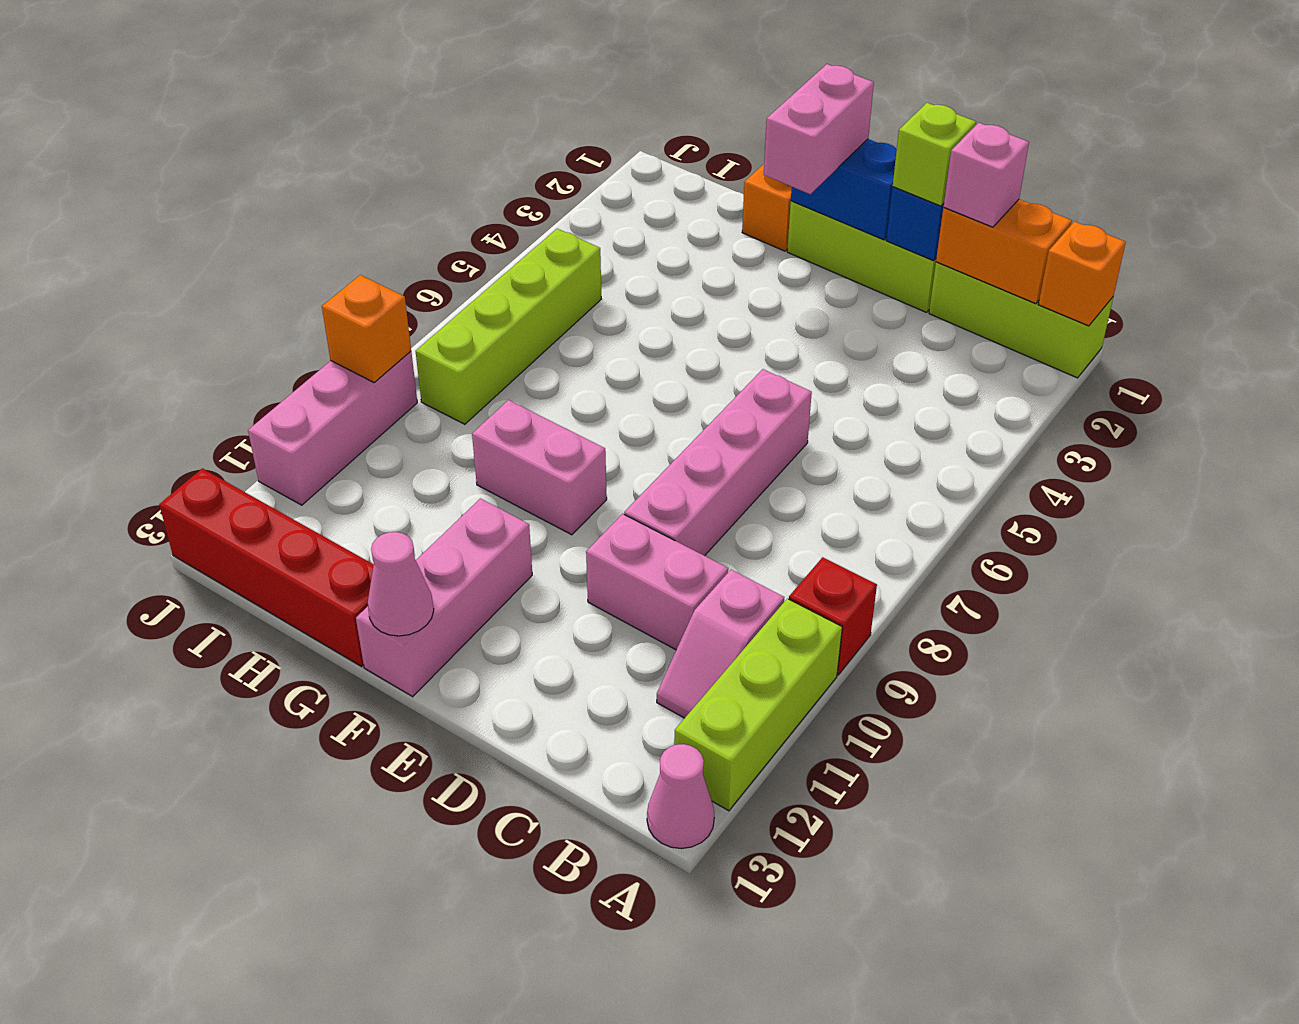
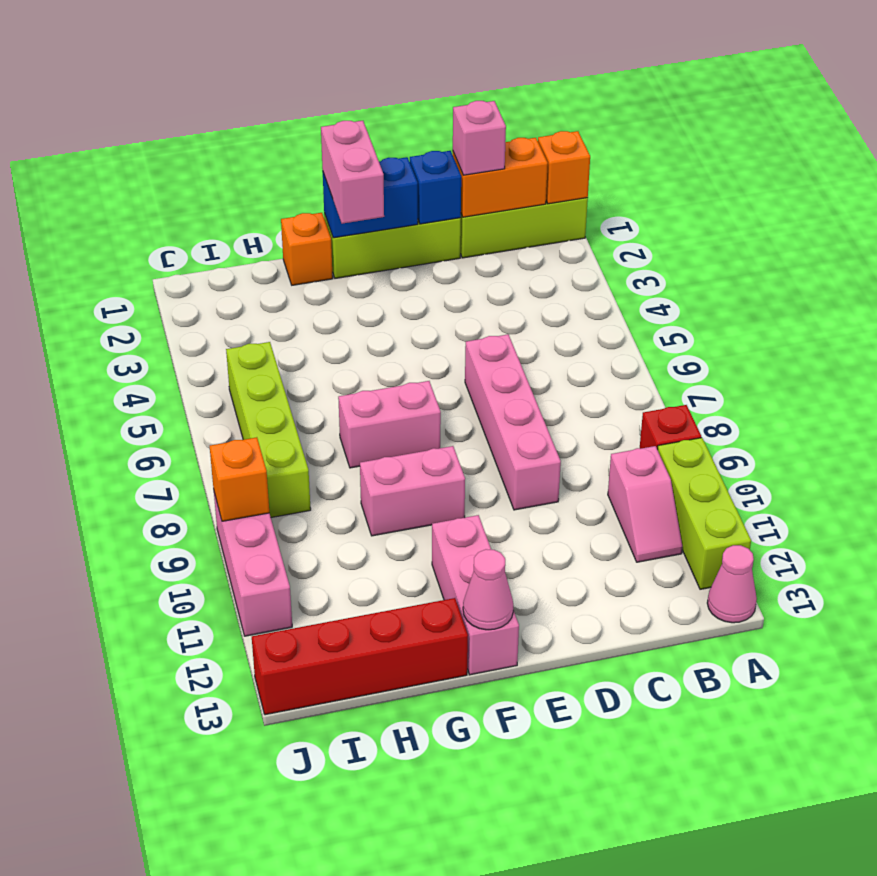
pink brick C10:D10 level 1 -> pink brick F7:G7 level 1
lime brick D1 level 3 -> none

